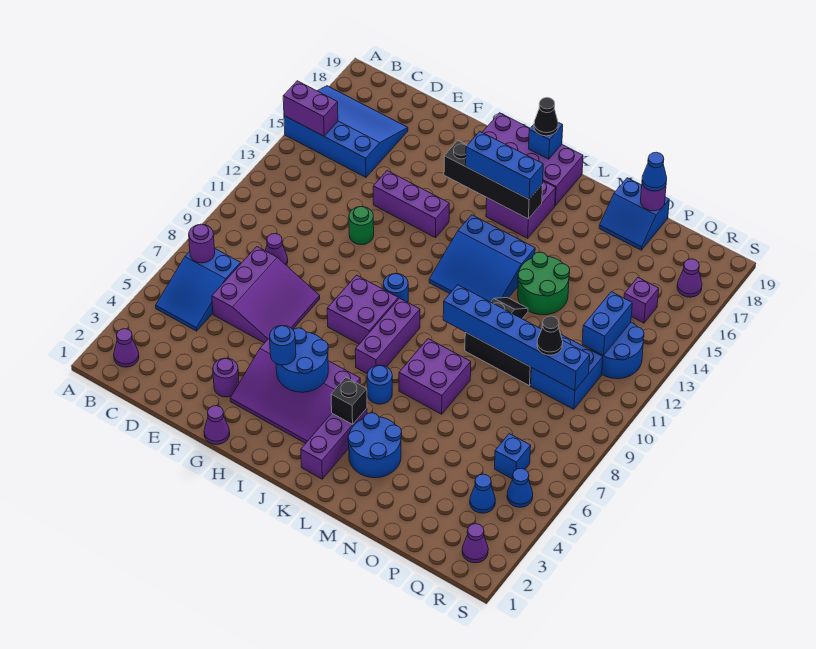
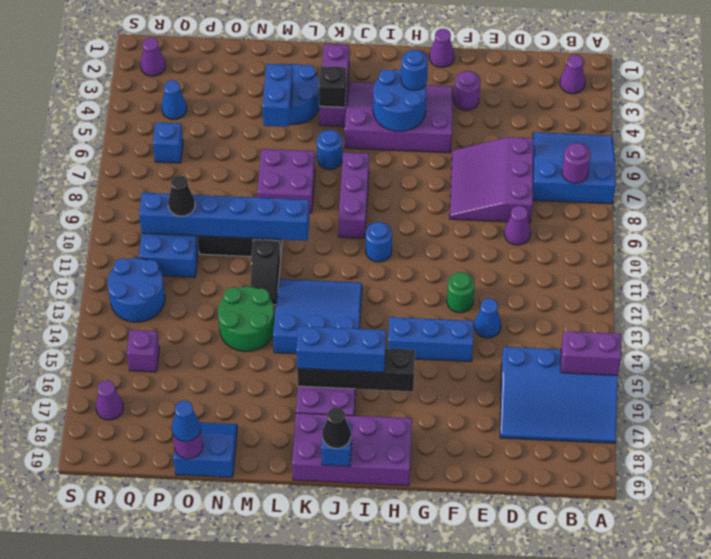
blue slope B5:C7 level 1 top 7 -> blue slope A5:C7 level 1 top 7
purple brick F14:H14 level 1 -> blue brick F14:H14 level 1
purple brick H8:I9 level 1 -> none
blue brick Q12:Q13 level 2 -> blue brick M4:M5 level 2
blue cone R5 level 1 -> blue cone E13 level 1

